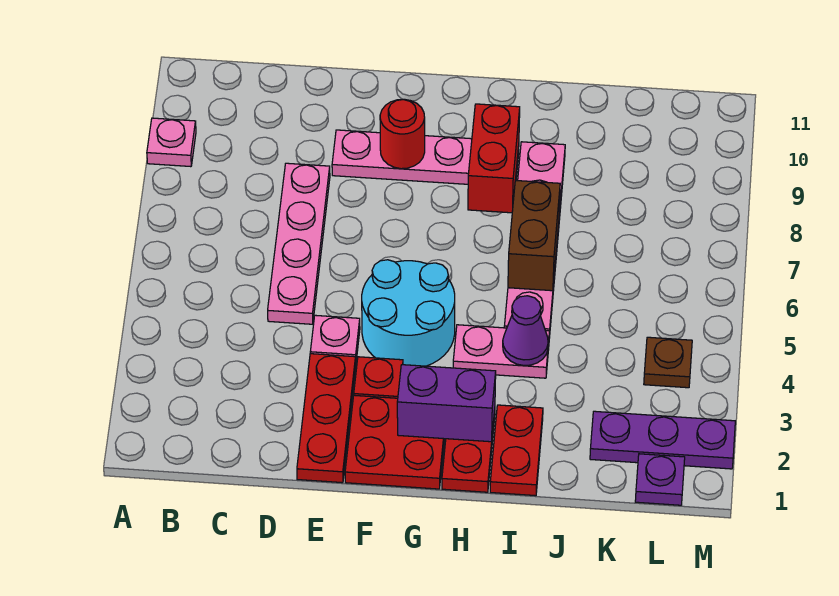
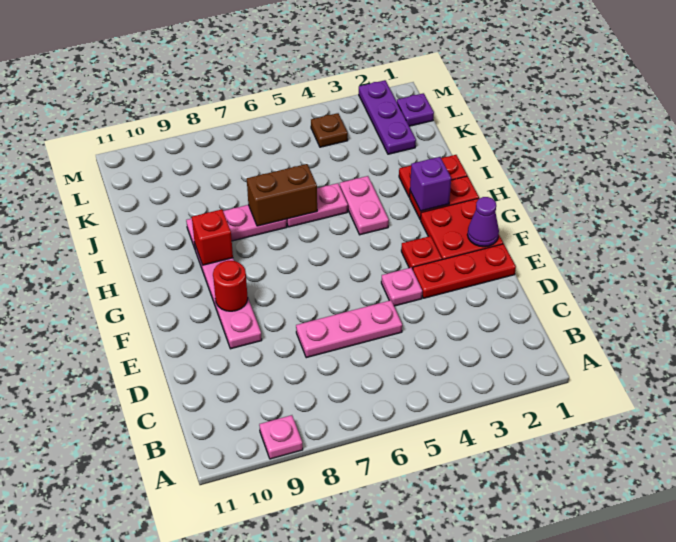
pink plate D5:D8 level 1 -> pink plate D5:D7 level 1
cyan round brick F4:G5 level 1 -> none
purple brick G2:H2 level 2 -> purple brick H2 level 2
red brick H8:H9 level 2 -> red brick H9 level 2
purple cone I4 level 2 -> purple cone F1 level 2

